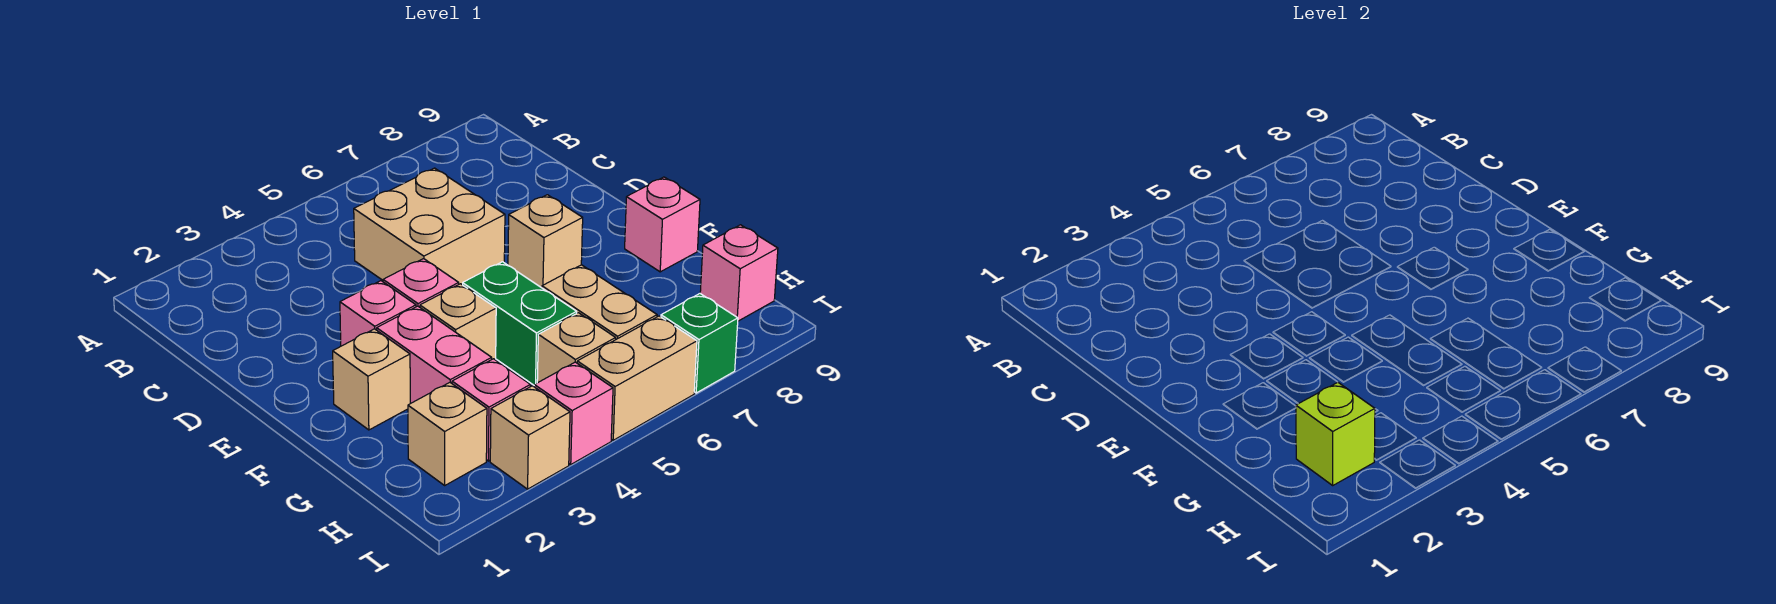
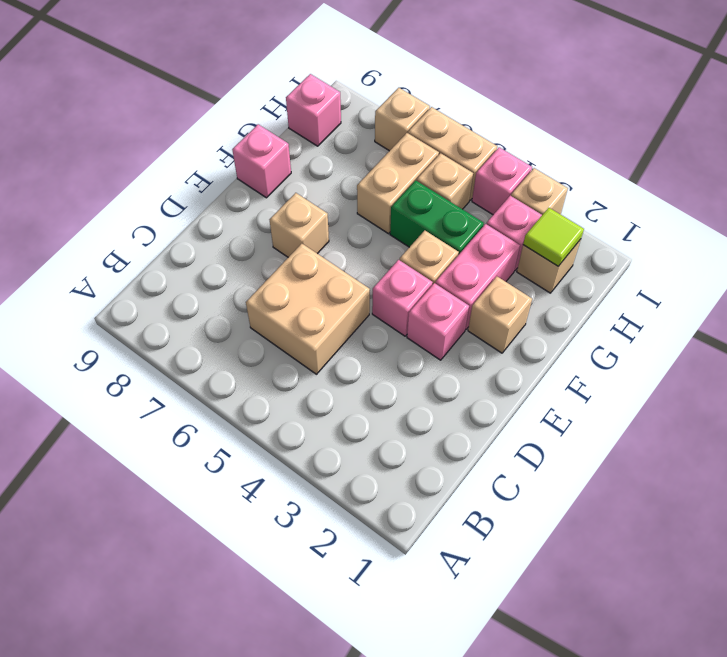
green brick F5:G5 level 1 -> green brick G4:G5 level 1
lime brick H2 level 2 -> lime tile H2 level 2
green brick I7 level 1 -> tan brick I7 level 1

